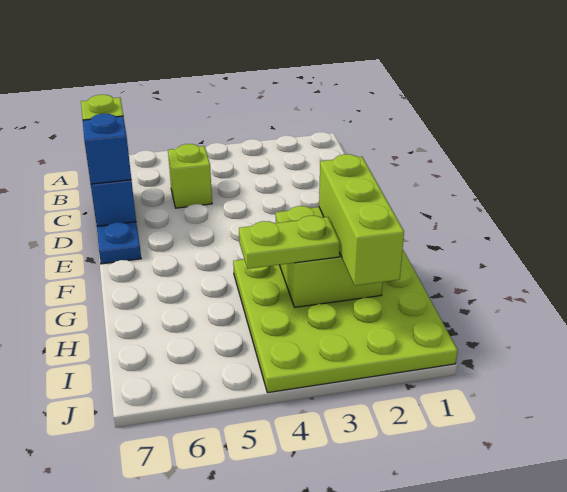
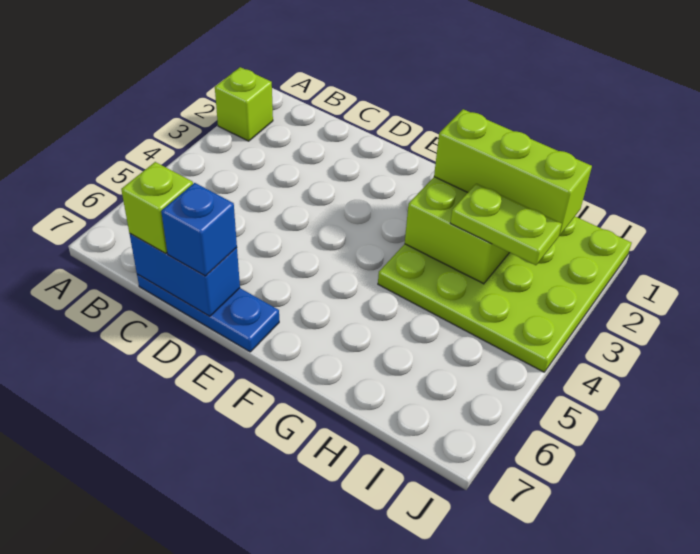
lime brick C5 level 1 -> lime brick A2 level 1
lime plate H3:H4 level 3 -> lime plate H3:I3 level 3

